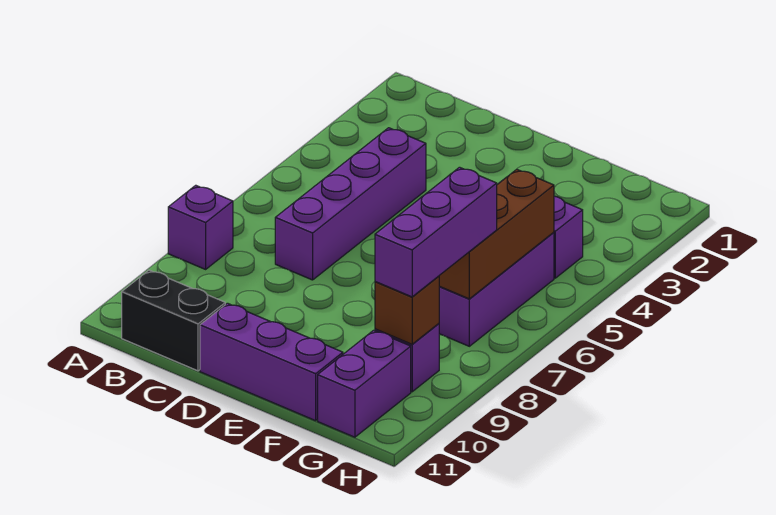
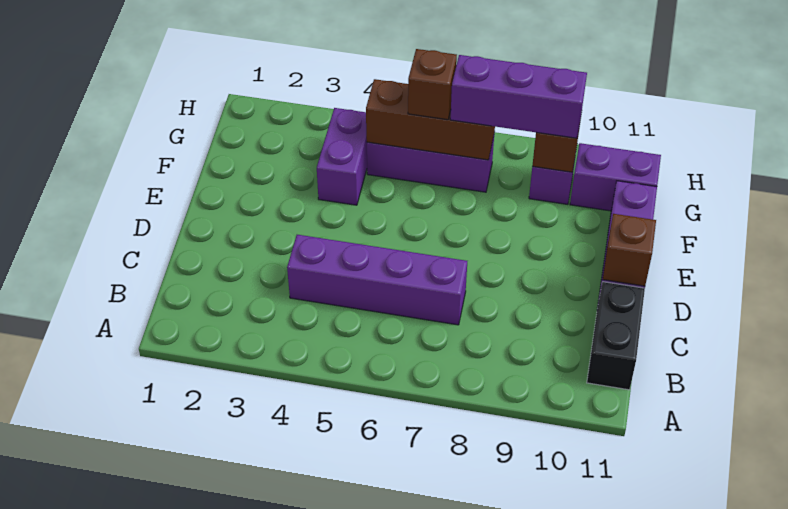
purple brick A8 level 1 -> none
none -> brown brick D11 level 2
none -> brown brick G6 level 3

